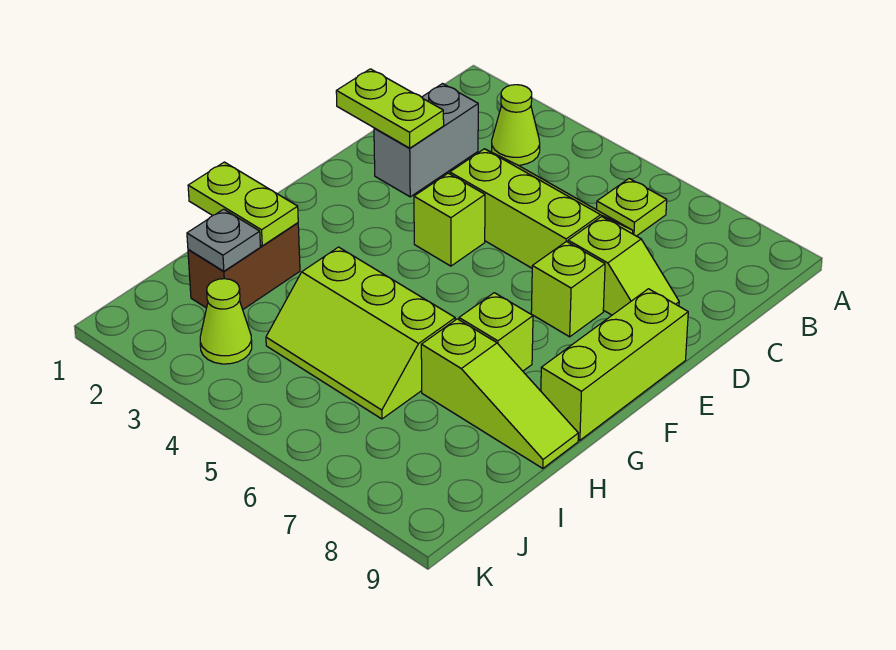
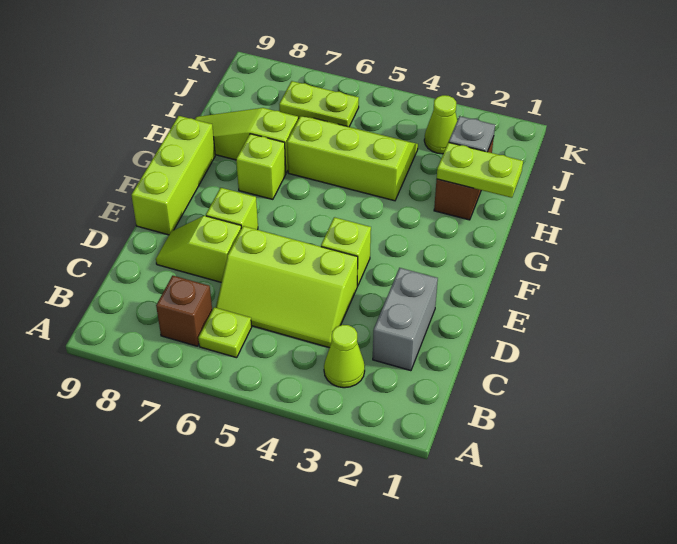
none -> brown brick B7 level 1
lime plate D1:D2 level 2 -> lime plate J6:J7 level 1

